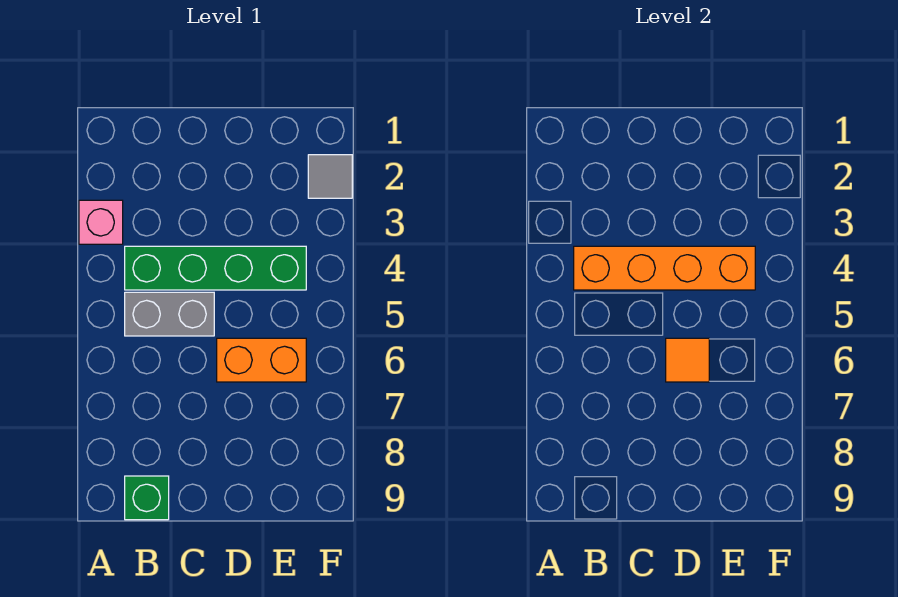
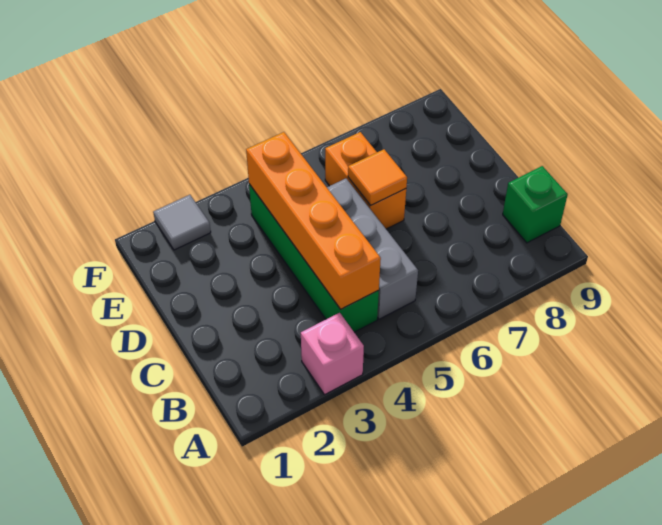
grey brick B5:C5 level 1 -> grey brick B5:D5 level 1

